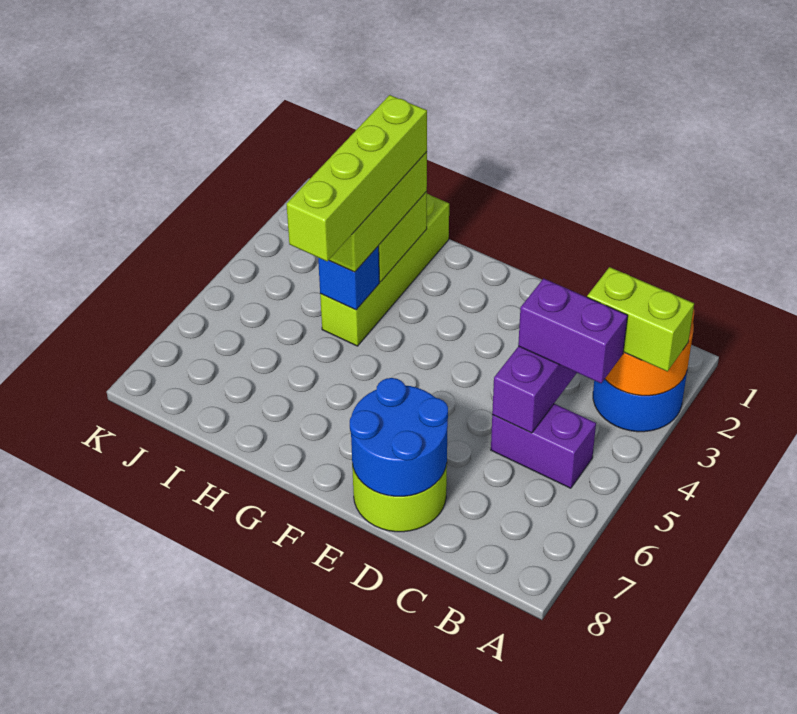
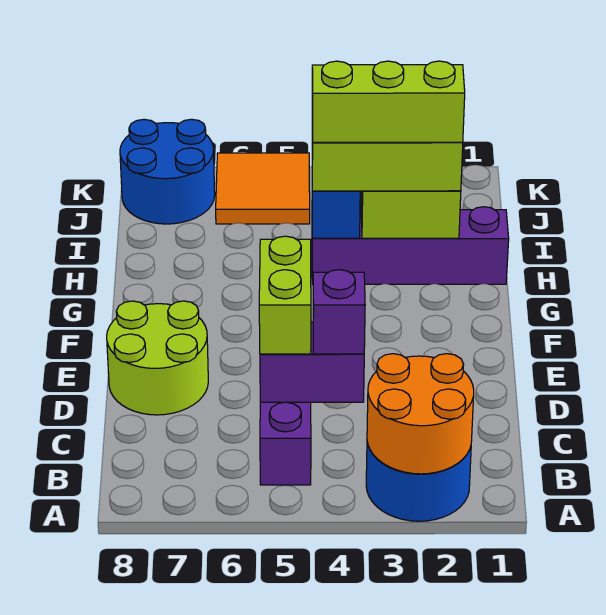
lime brick A3:B3 level 3 -> lime brick C5:D5 level 3
purple brick B4:C4 level 3 -> purple brick C4 level 3
blue round brick D7:E8 level 2 -> blue round brick J7:K8 level 1
lime brick H1:H4 level 1 -> purple brick H1:H4 level 1
lime brick H2:H5 level 4 -> lime brick H2:H4 level 4
none -> orange tile J5:K6 level 1

